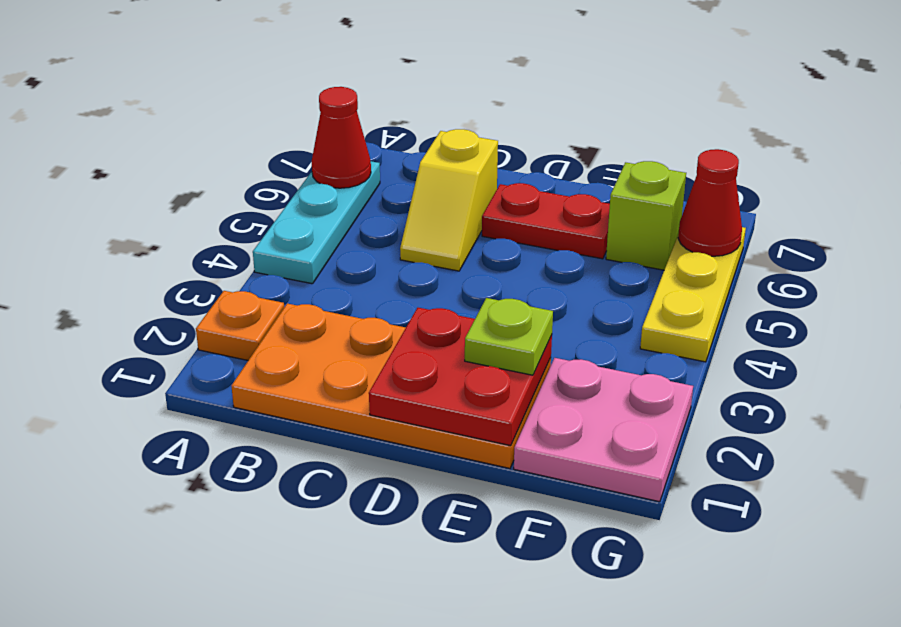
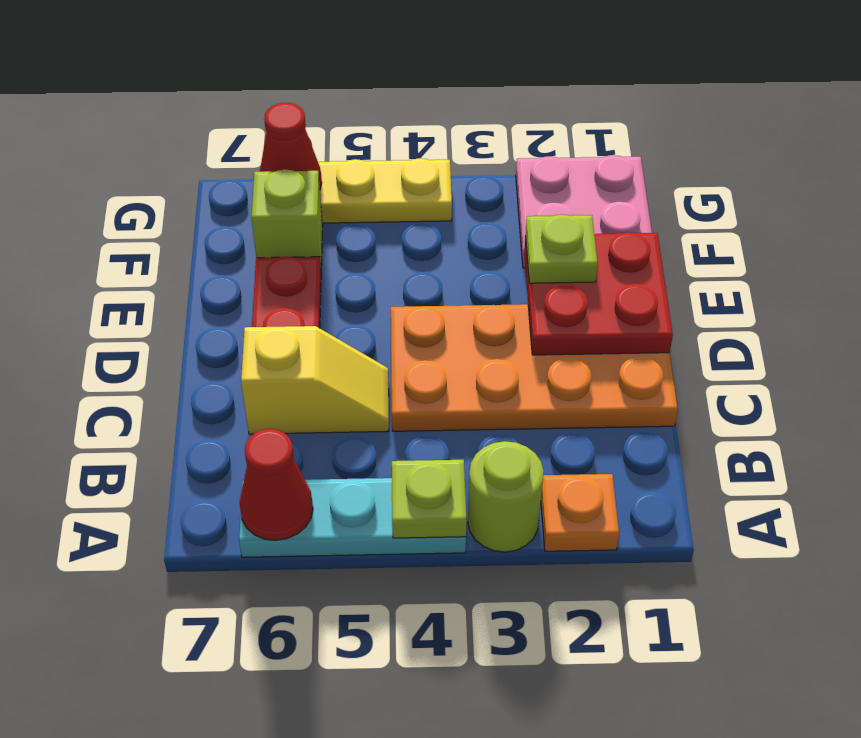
none -> lime round brick A3 level 1
none -> lime plate A4 level 2
orange plate B1:E2 level 1 -> orange plate C1:D4 level 1

